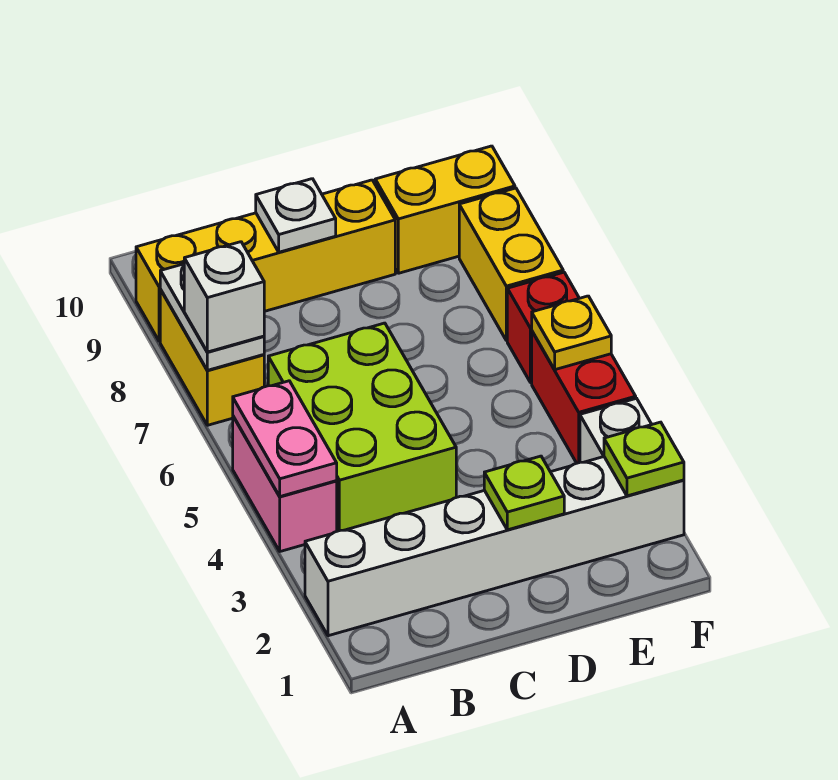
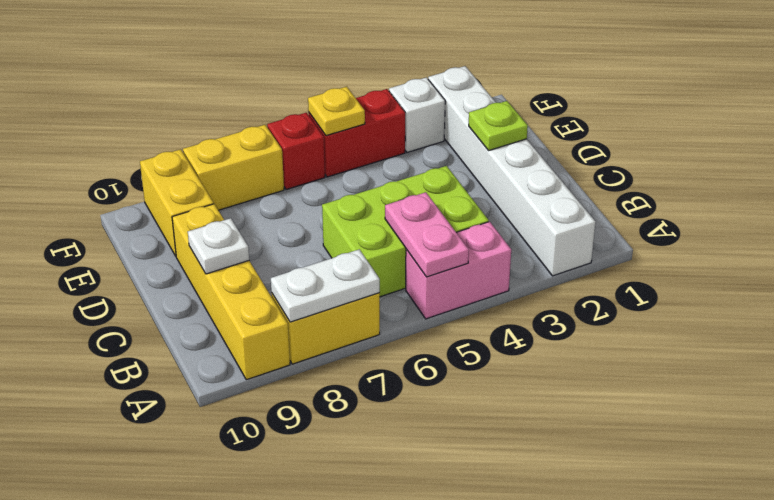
pink plate A4:A5 level 2 -> pink plate A5:B5 level 2
white brick A7 level 3 -> none
lime plate F2 level 2 -> none

